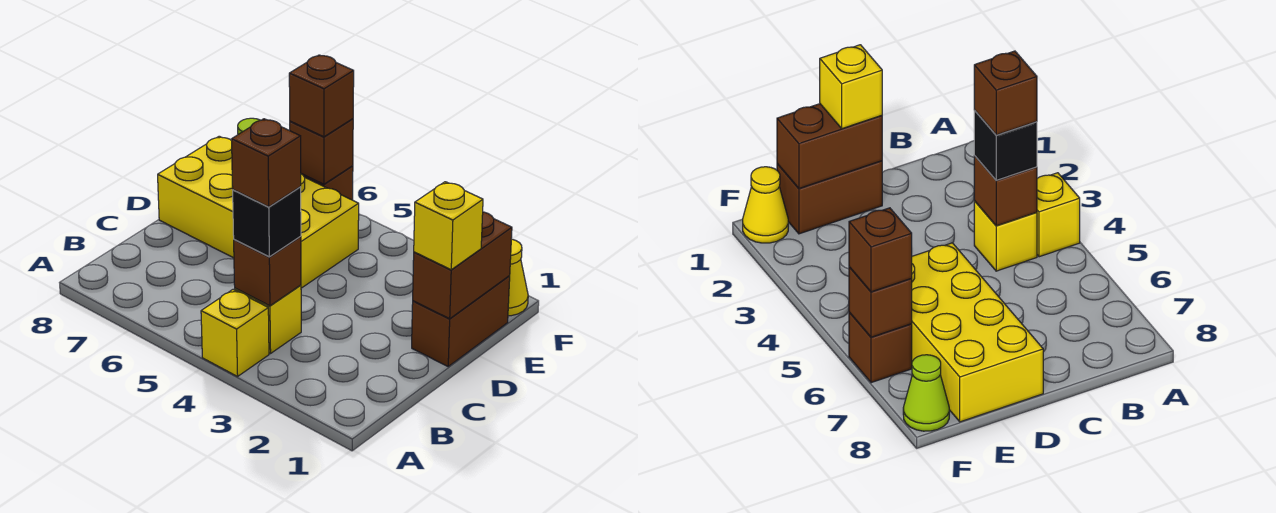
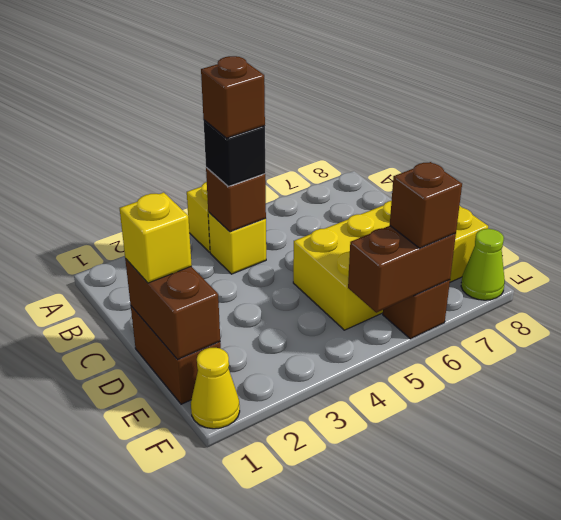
brown brick F6 level 2 -> brown brick F5:F6 level 2

